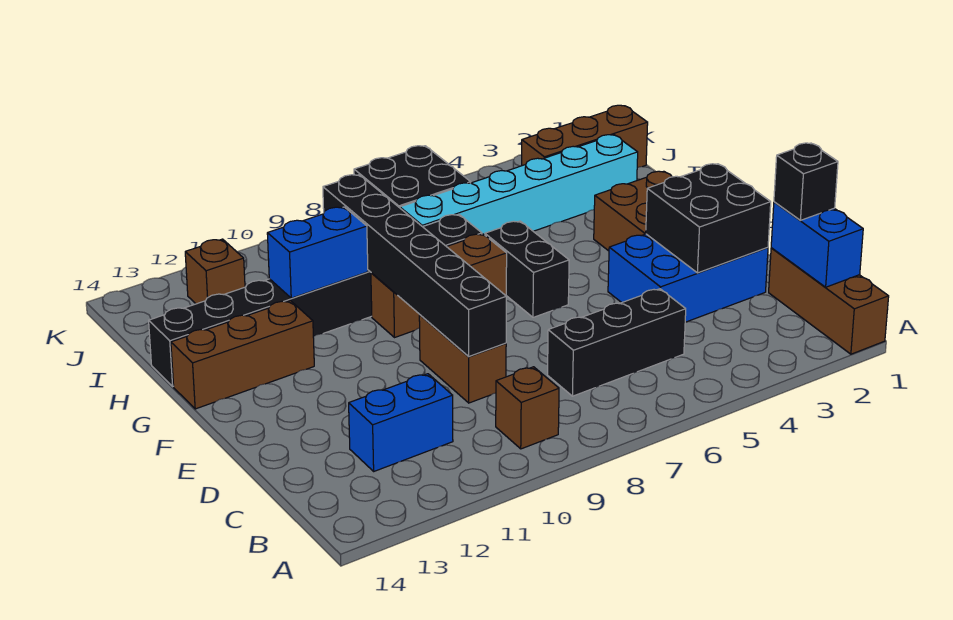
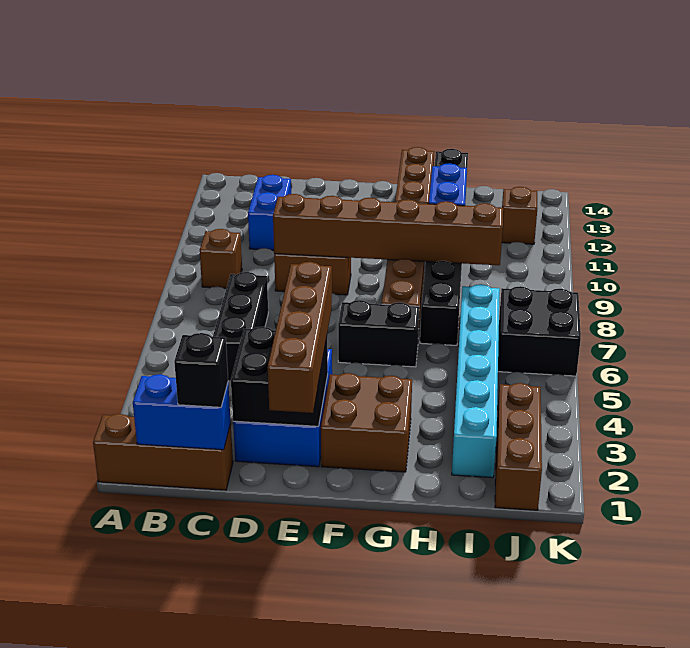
black brick D9:I9 level 2 -> brown brick D9:I9 level 2
none -> brown brick E1:E4 level 3

